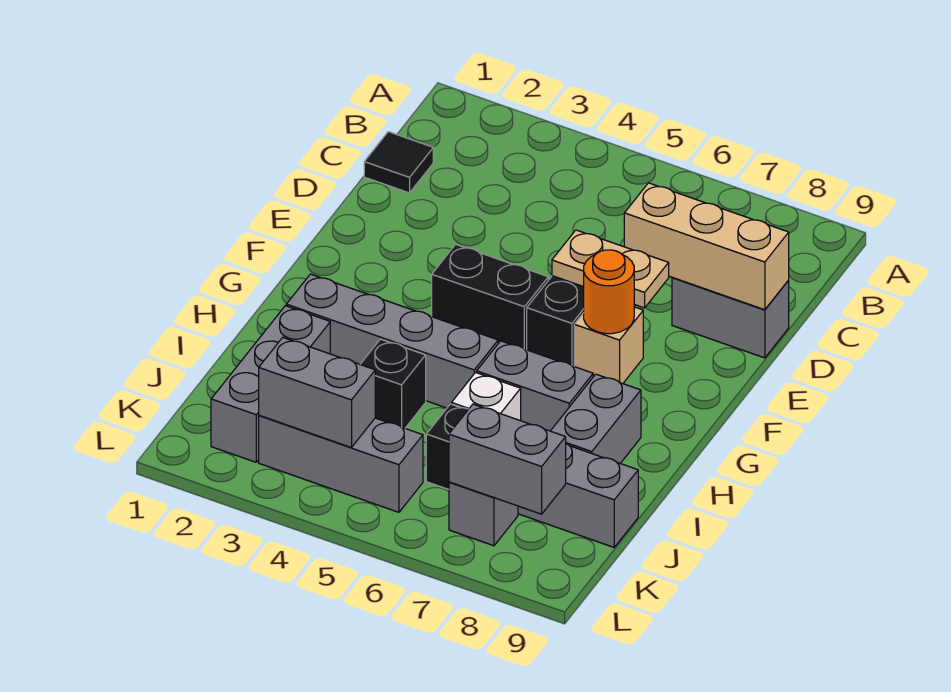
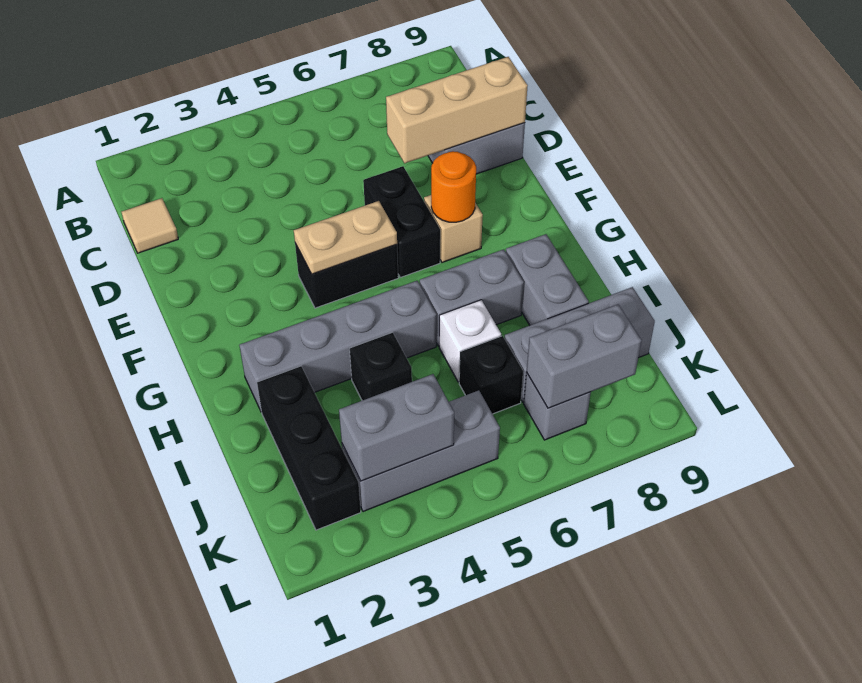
black tile C1 level 1 -> tan tile C1 level 1
tan plate E6:E7 level 2 -> tan plate F4:F5 level 2
grey brick I2:K2 level 1 -> black brick I2:K2 level 1

